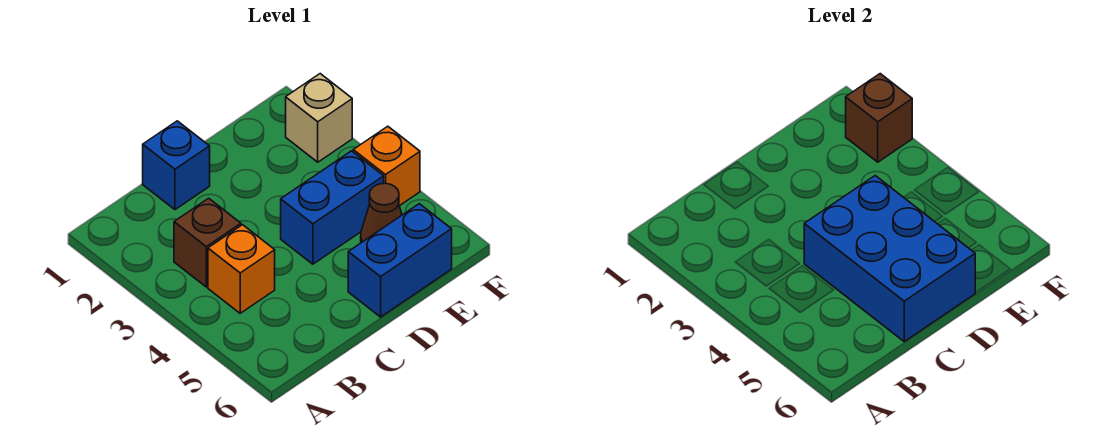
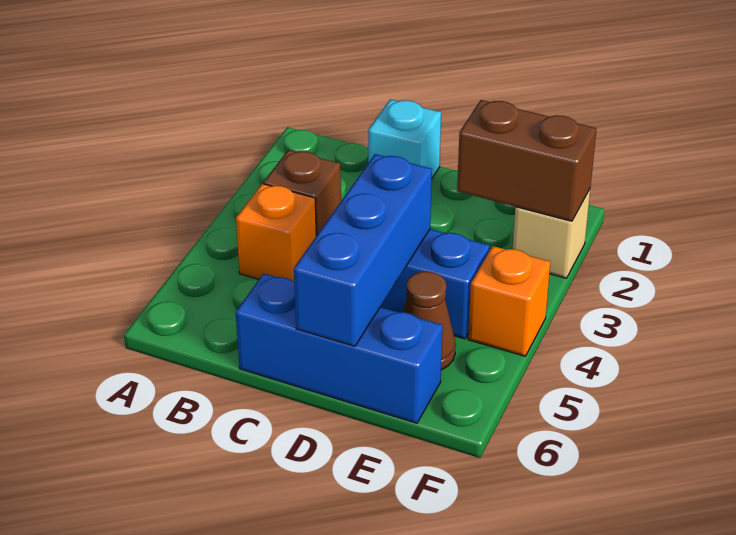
blue brick C1 level 1 -> cyan brick C1 level 1
blue brick C4:D6 level 2 -> blue brick D4:D6 level 2
blue brick D6:E6 level 1 -> blue brick C6:E6 level 1
brown brick F2 level 2 -> brown brick E2:F2 level 2

